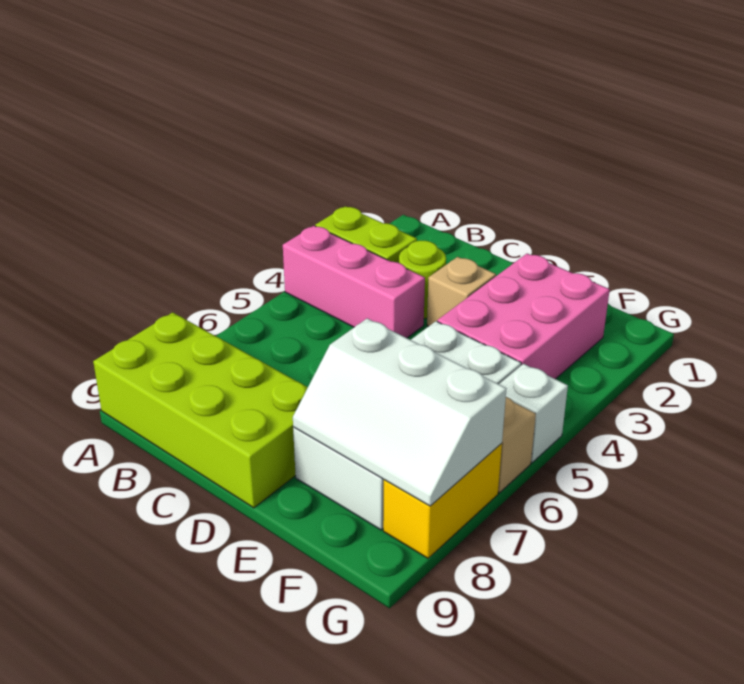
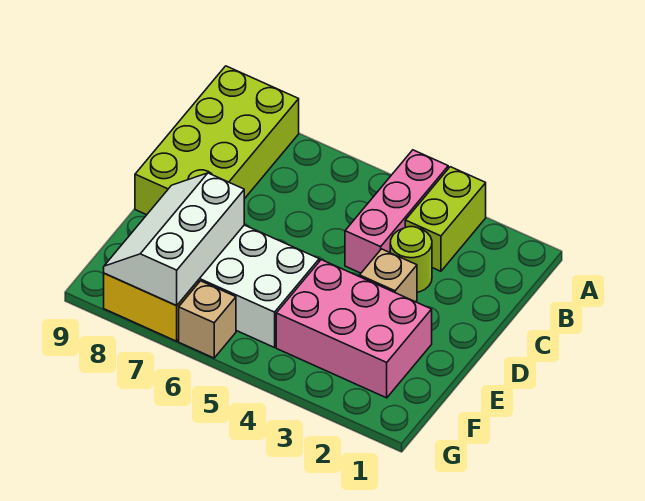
white brick G5 level 1 -> none

